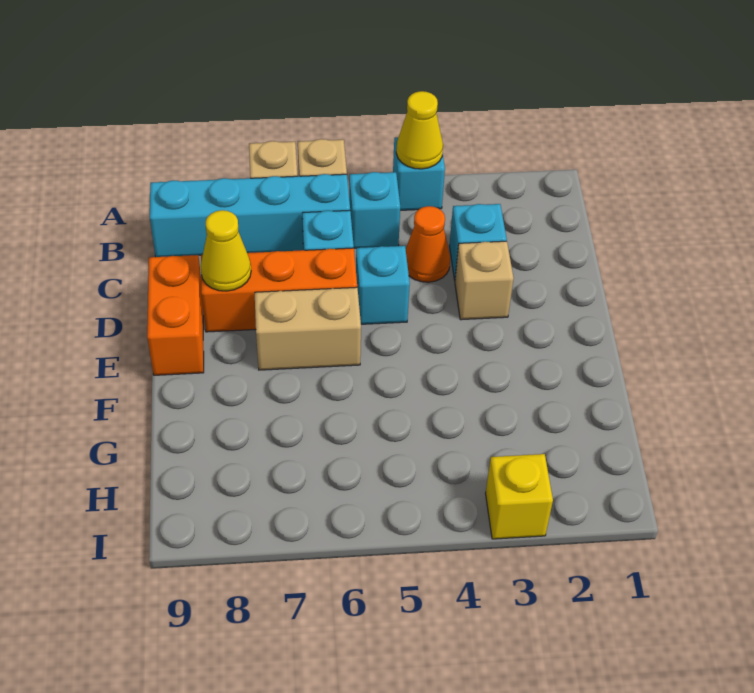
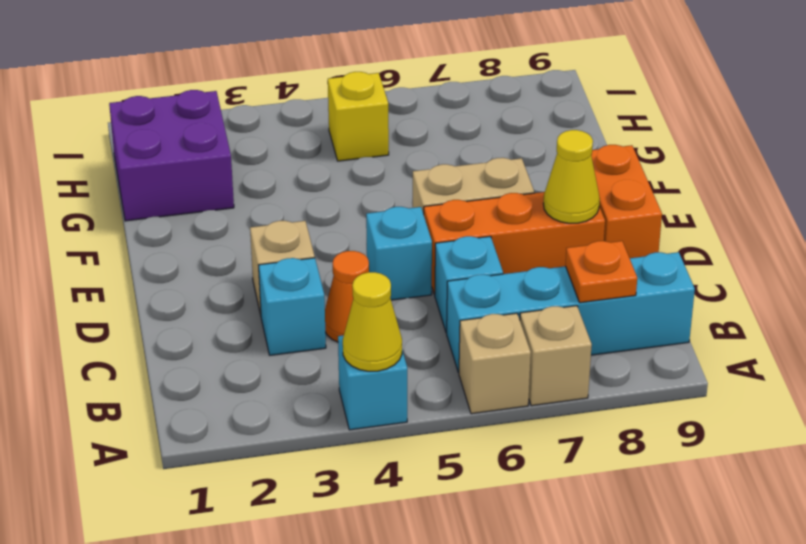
cyan brick B5 level 1 -> none
none -> orange plate B8 level 2
none -> purple brick G1:H2 level 1
yellow brick I3 level 1 -> yellow brick H5 level 1

